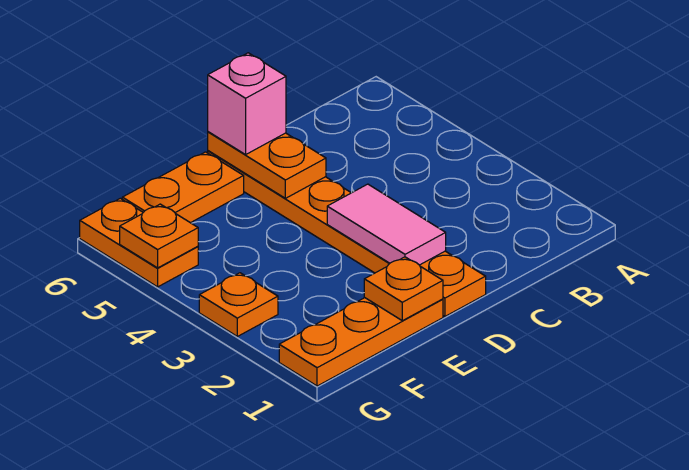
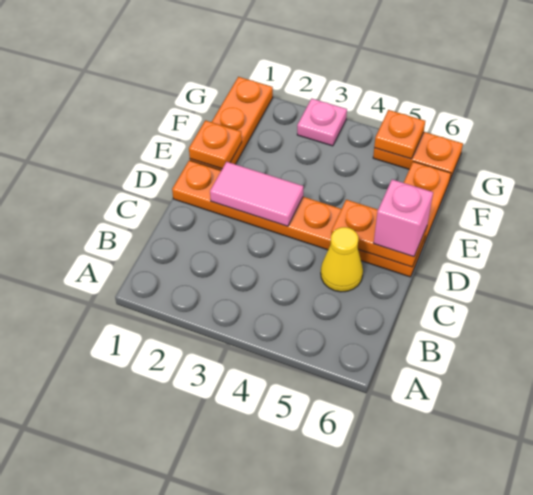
none -> yellow cone C5 level 1
orange plate G3 level 1 -> pink plate G3 level 1

